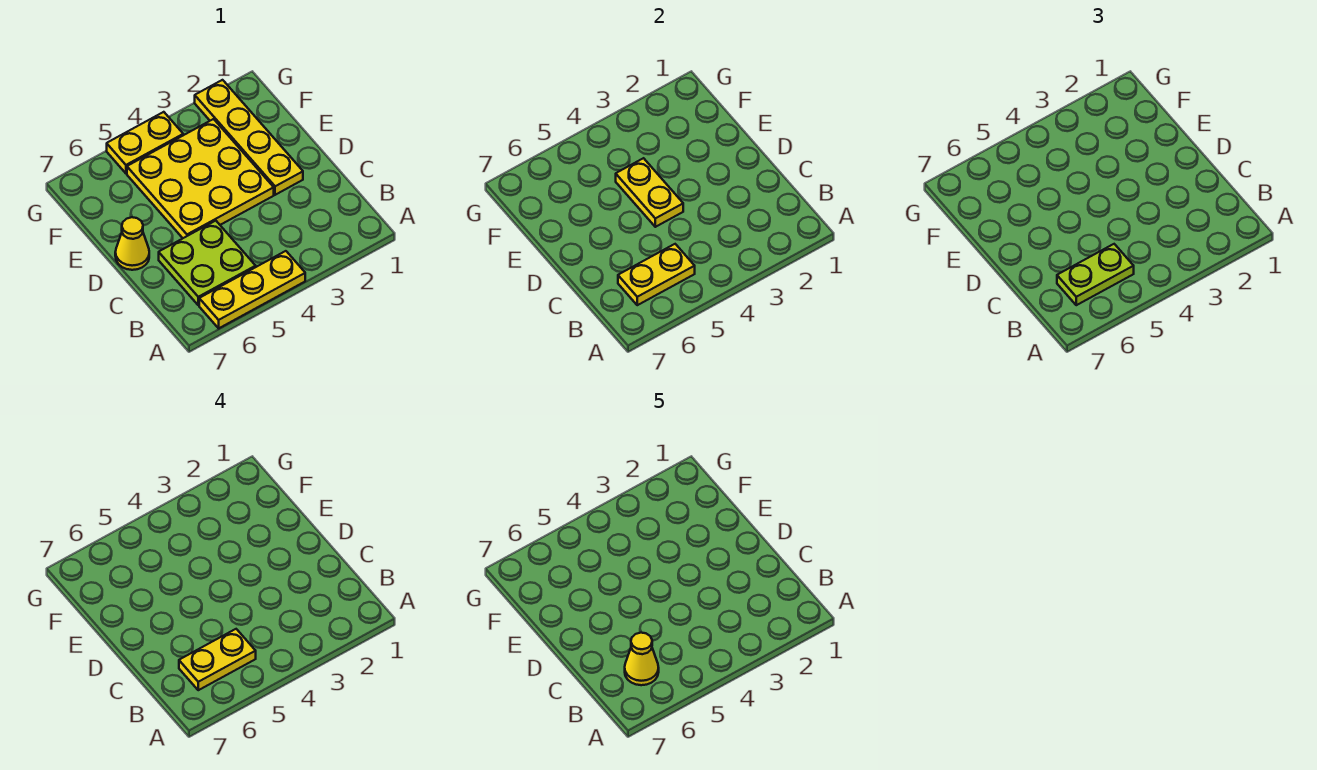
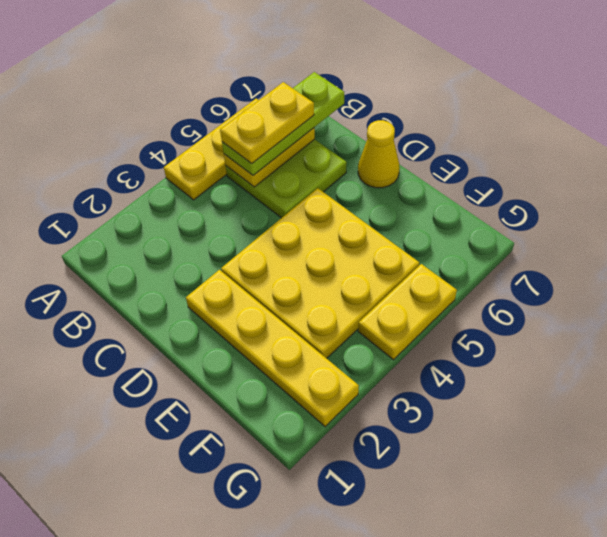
lime plate B5:B6 level 3 -> lime plate B5:B7 level 3
yellow cone B6 level 5 -> none
yellow plate D4:E4 level 2 -> none

